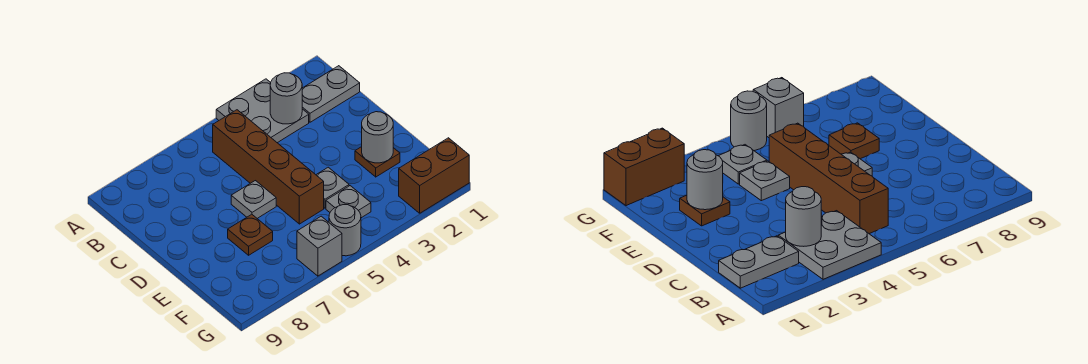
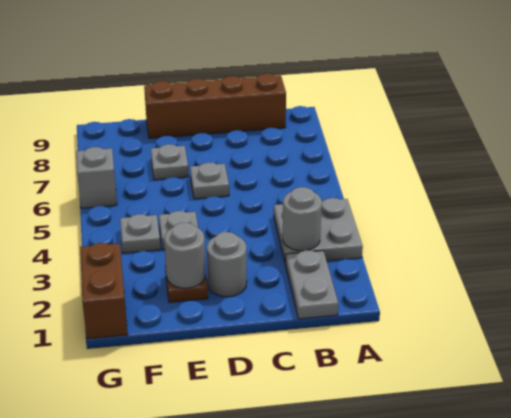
brown brick B5:E5 level 1 -> brown brick B9:E9 level 1
brown plate E7 level 1 -> grey plate E7 level 1
grey round brick G5 level 1 -> grey round brick D2 level 1

